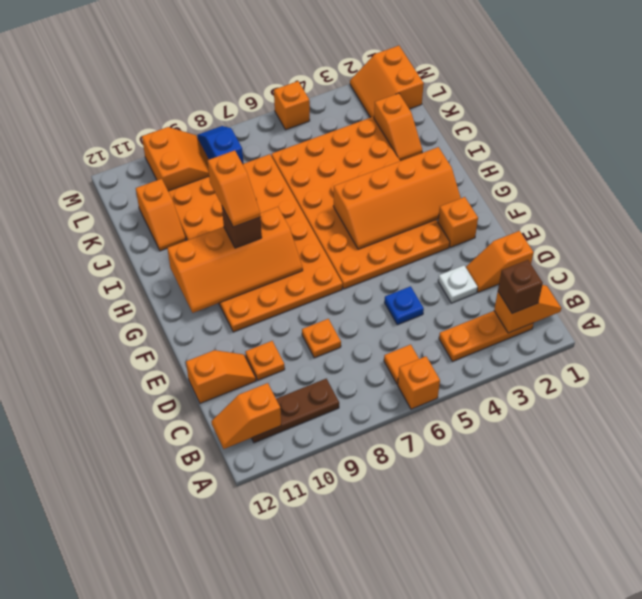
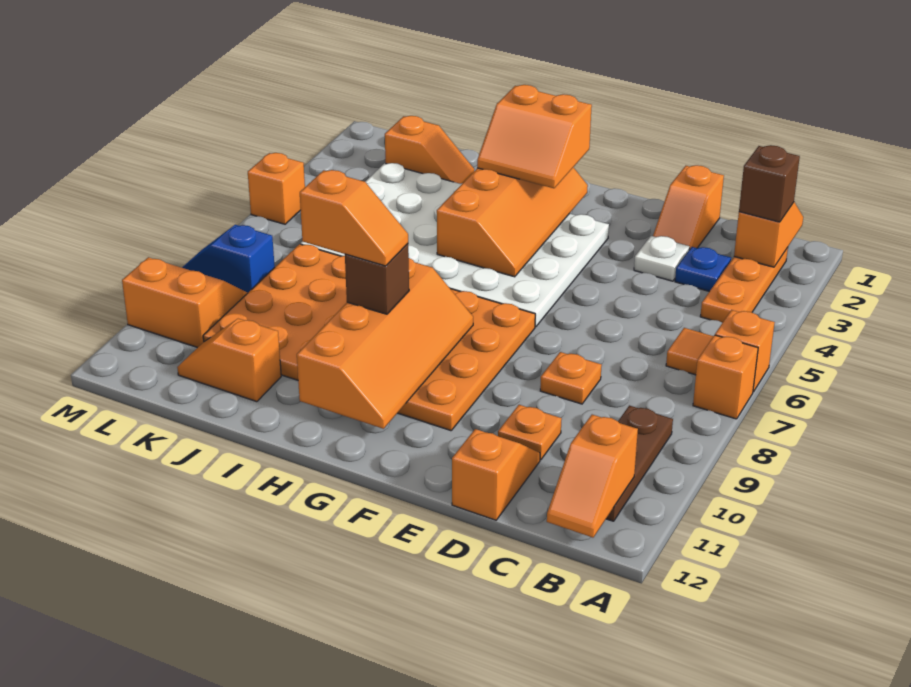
blue plate D5 level 1 -> blue plate C3 level 1
orange brick F2 level 1 -> orange brick A7 level 1
orange plate F3:K6 level 1 -> white plate F3:K6 level 1
orange slope J11:K11 level 1 top K -> orange slope J11:K11 level 1 top J
orange slope L1:M2 level 1 top 1 -> orange slope G2:H3 level 3 top 2

